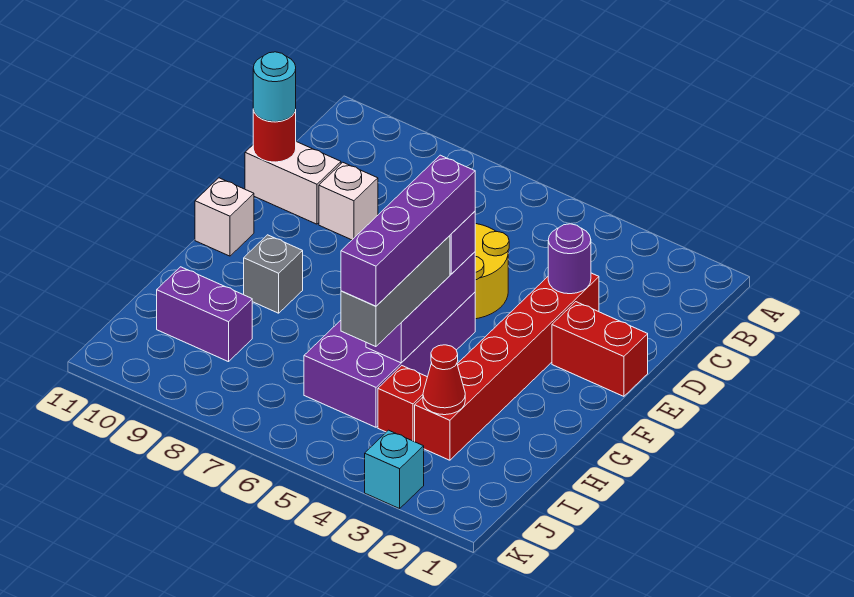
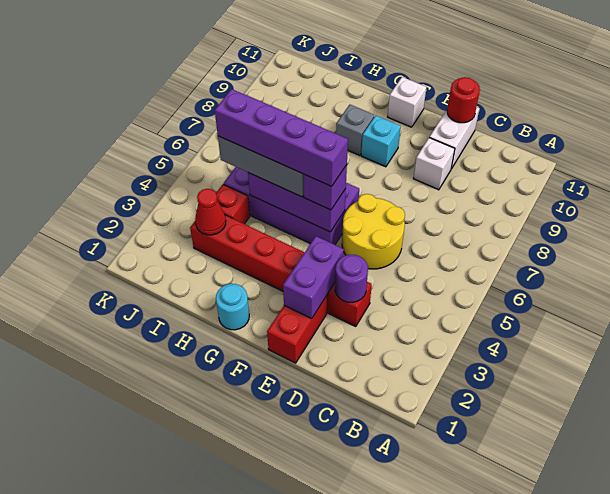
cyan round brick D11 level 3 -> cyan round brick G1 level 1
purple brick I9:I10 level 1 -> purple brick E2:E3 level 2
cyan brick K3 level 1 -> cyan brick F9 level 1

